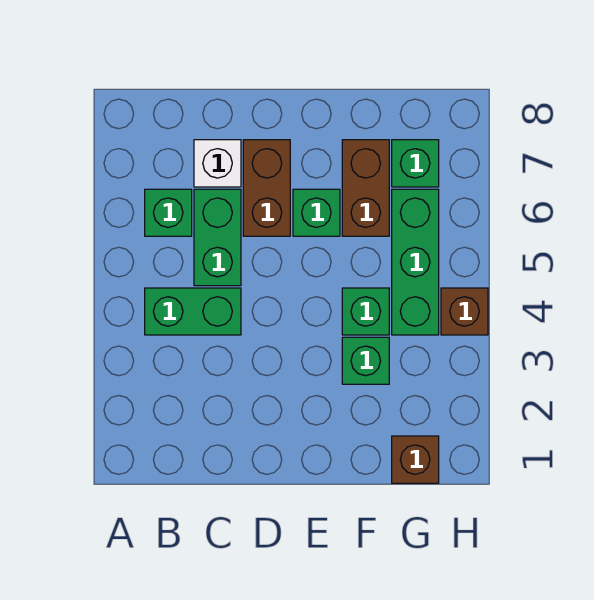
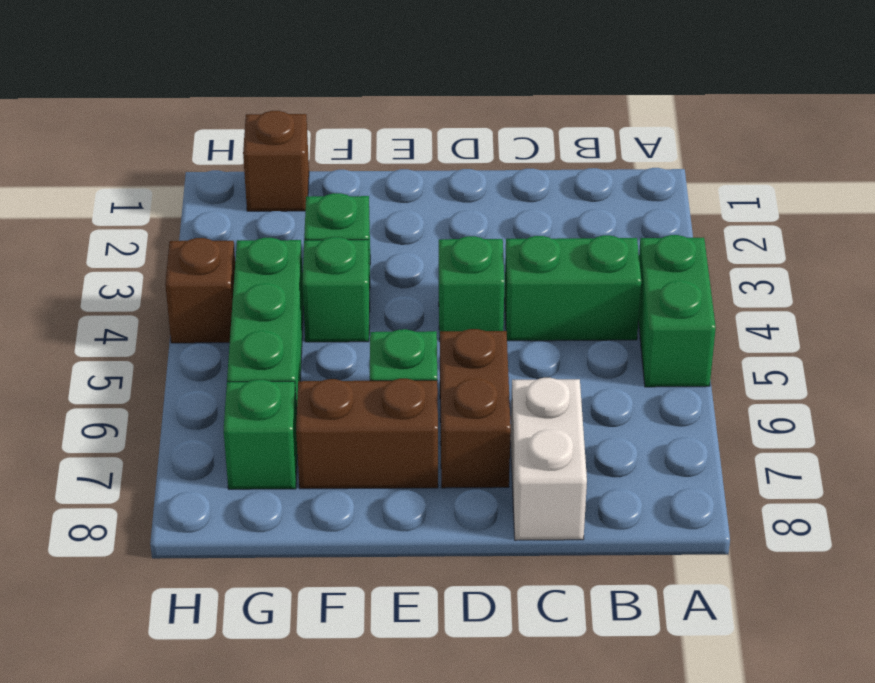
green brick B6 level 1 -> green brick D4 level 1
green brick C5:C6 level 1 -> green brick A4:A5 level 1
white brick C7 level 1 -> white brick C7:C8 level 1
brown brick F6:F7 level 1 -> brown brick E7:F7 level 1

